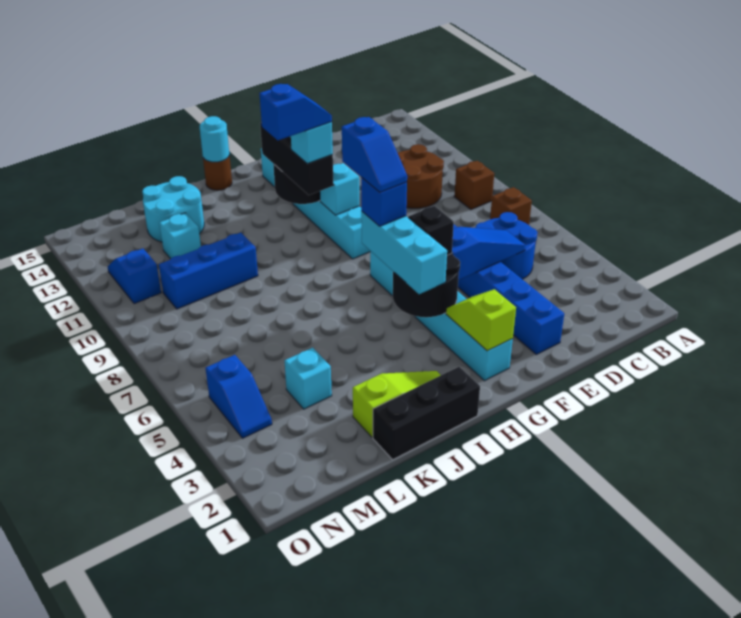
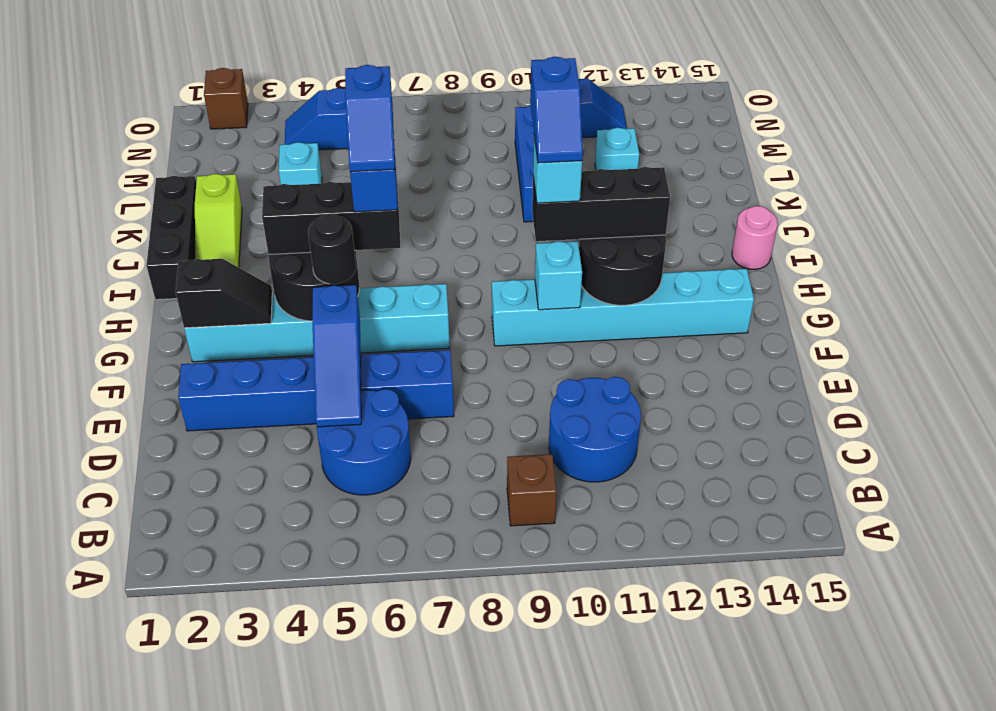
brown brick B7 level 1 -> brown brick O2 level 1
brown round brick C10:D11 level 1 -> blue round brick C10:D11 level 1
lime slope G2:G3 level 2 top 2 -> black slope G2:G3 level 2 top 2
black brick G5 level 3 -> black round brick G5 level 3
cyan brick H4:H6 level 3 -> black brick H4:H6 level 3
blue slope H6:H7 level 5 top 7 -> blue slope H6:I6 level 5 top I
brown round brick I15 level 1 -> pink round brick I15 level 1
cyan round brick I15 level 2 -> none
cyan round brick K13:L14 level 1 -> none

